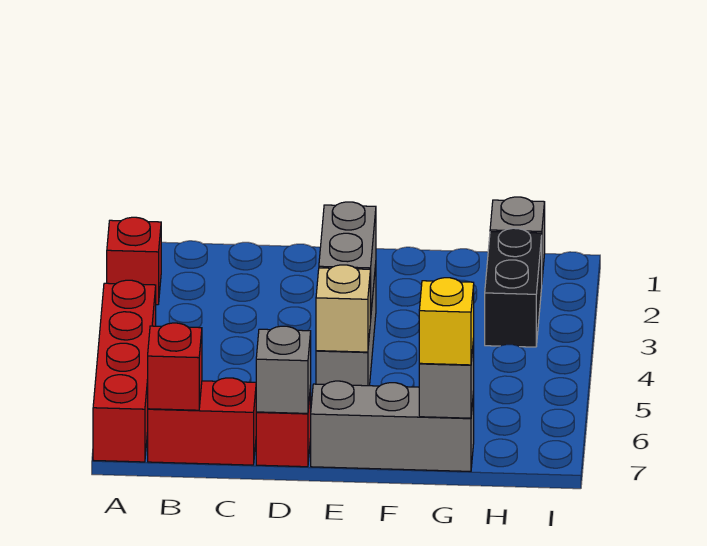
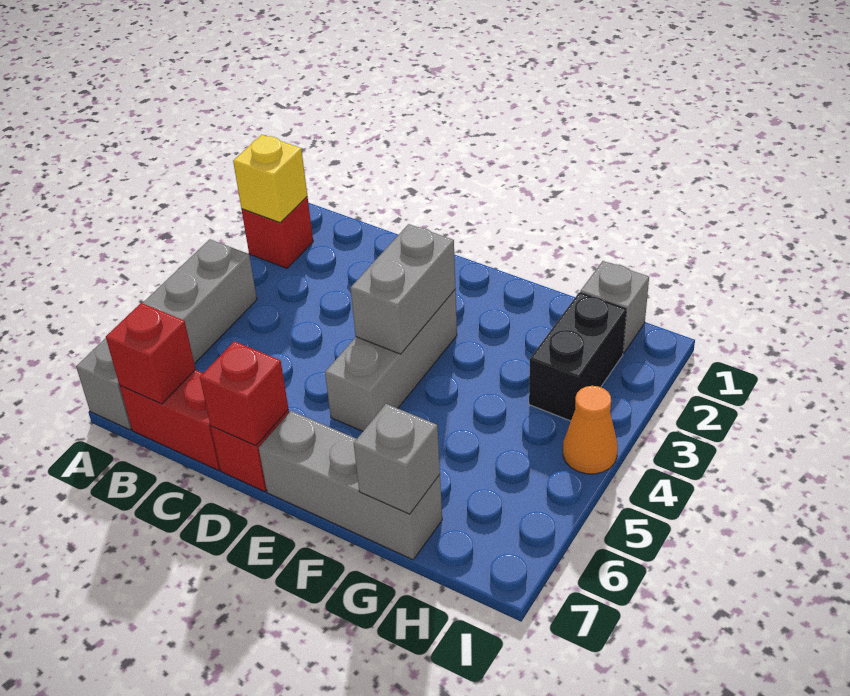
red brick A4:A7 level 1 -> grey brick A4:A7 level 1
grey brick D7 level 2 -> red brick D7 level 2
tan brick E5 level 2 -> none
yellow brick G7 level 3 -> yellow brick A2 level 2
none -> orange cone I4 level 1

